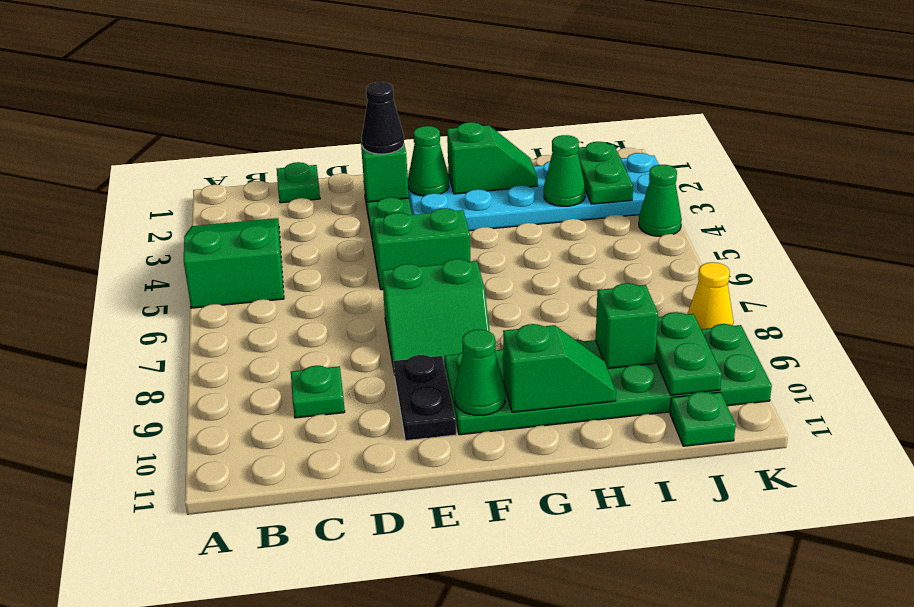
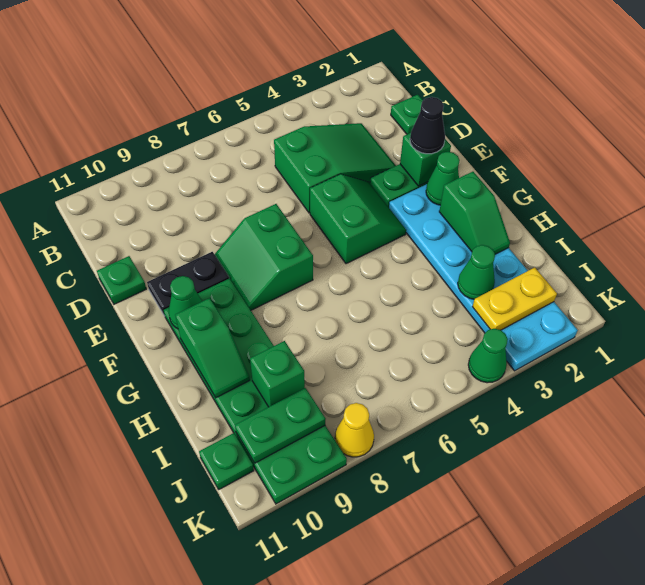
green slope A3:B5 level 1 top 5 -> green slope C3:D5 level 1 top 5
green plate C9 level 1 -> green plate D11 level 1
green plate J2:J3 level 2 -> yellow plate J2:J3 level 2

